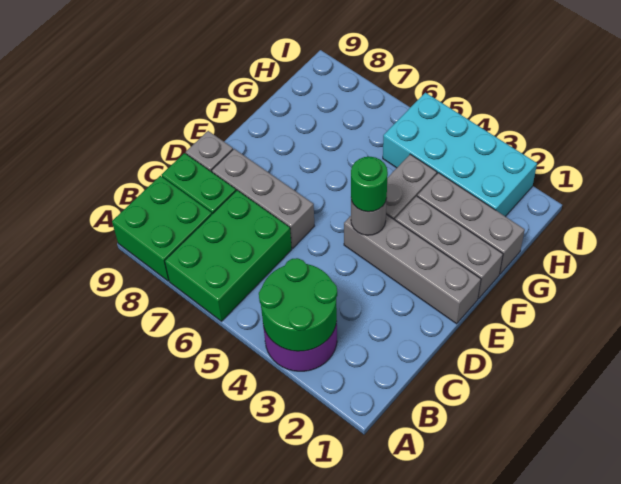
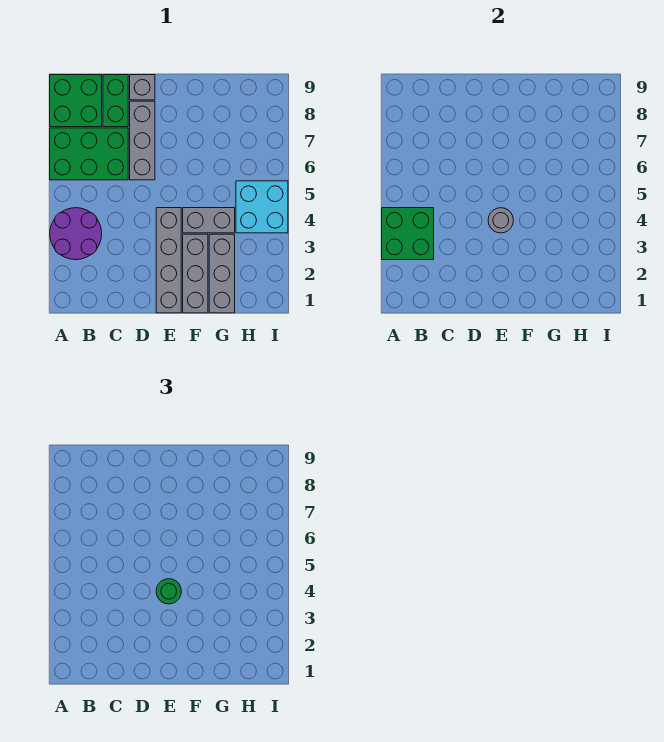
green round brick A3:B4 level 2 -> green brick A3:B4 level 2
cyan brick H2:I5 level 1 -> cyan brick H4:I5 level 1

